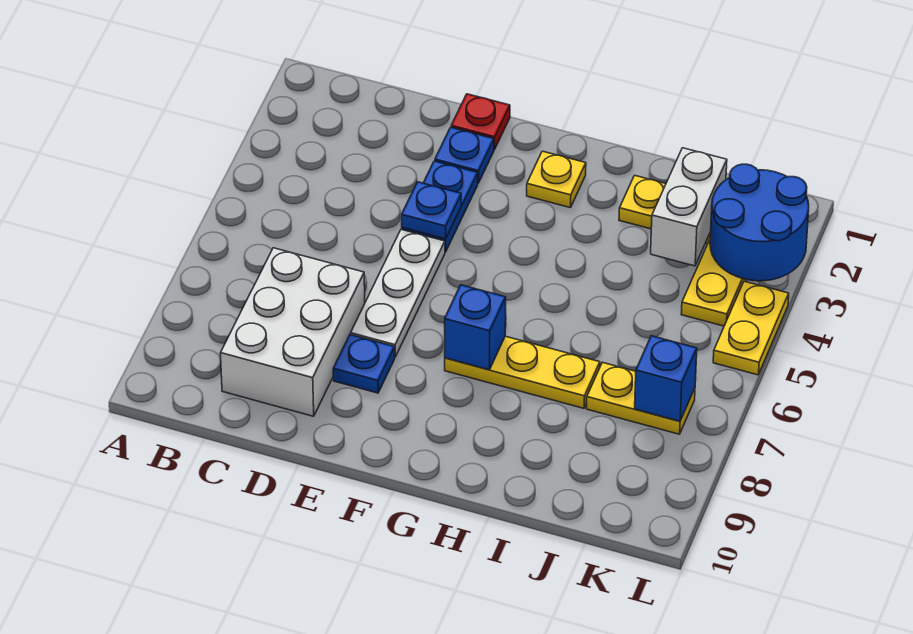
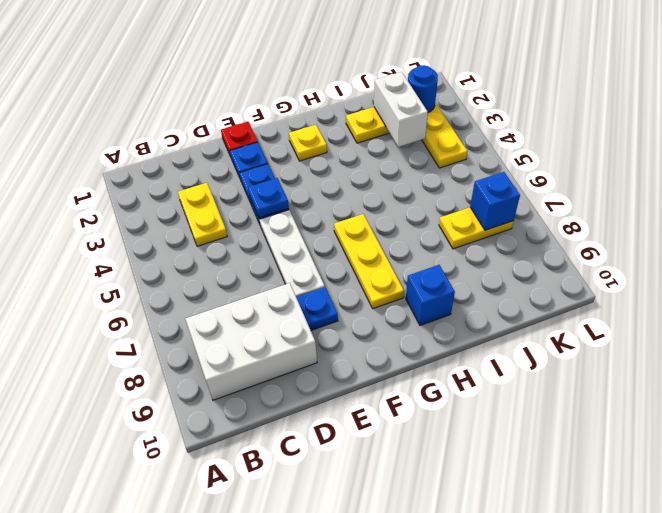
white brick C7:D9 level 1 -> white brick B8:D9 level 1
yellow plate G7:I7 level 1 -> yellow plate G6:G8 level 1
blue brick G7 level 2 -> blue brick H9 level 1
blue round brick K2:L3 level 2 -> blue round brick K2 level 2
yellow plate L4:L5 level 1 -> yellow plate C3:C4 level 1

